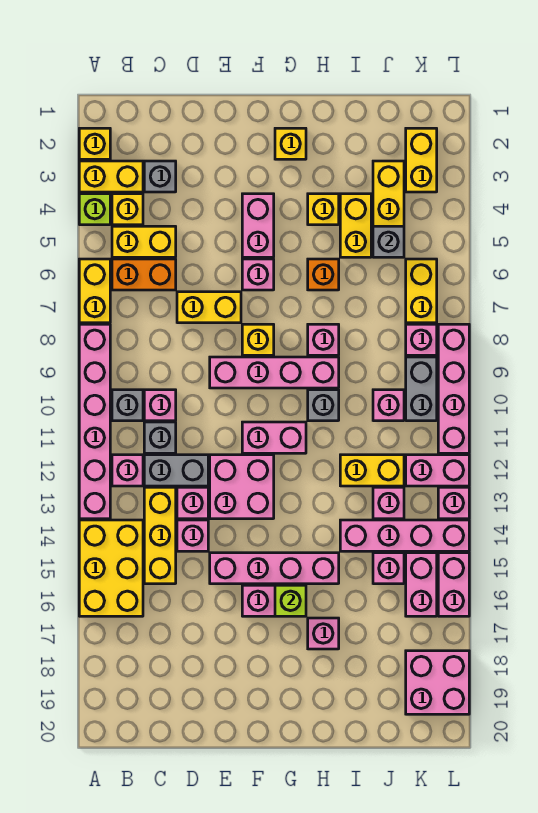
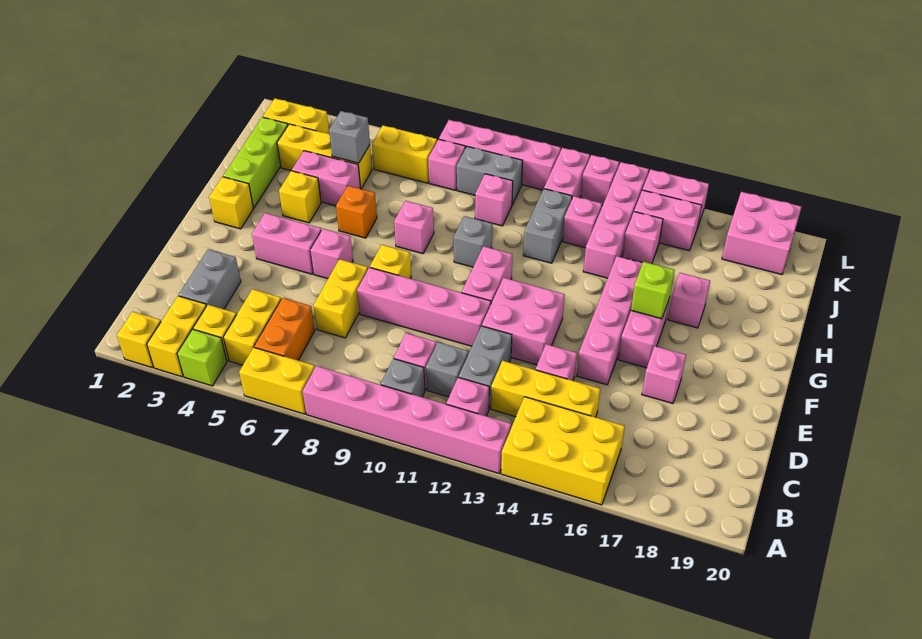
grey brick C3 level 1 -> grey brick C3:D3 level 1
pink brick D13 level 1 -> pink brick E17 level 1
pink brick E9:H9 level 1 -> pink brick E8:E11 level 1
none -> lime brick H2:J2 level 1
yellow brick I4:I5 level 1 -> pink brick I4:I5 level 1
yellow brick I12:J12 level 1 -> grey brick I12:J12 level 1

